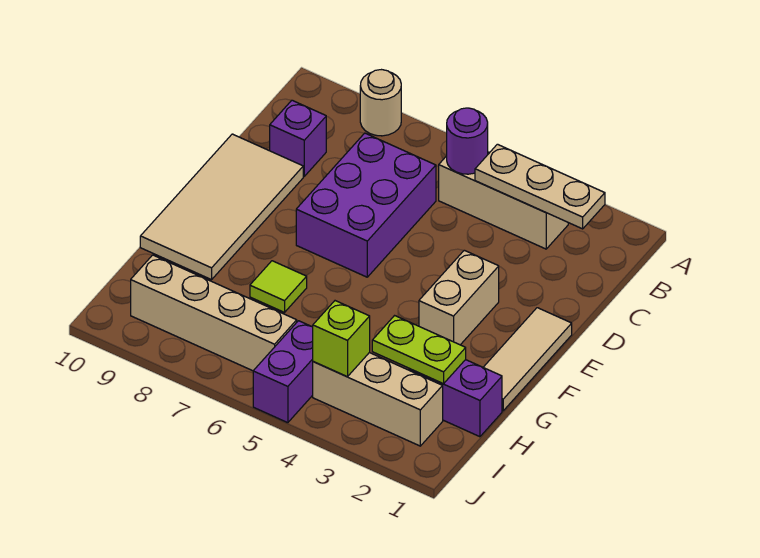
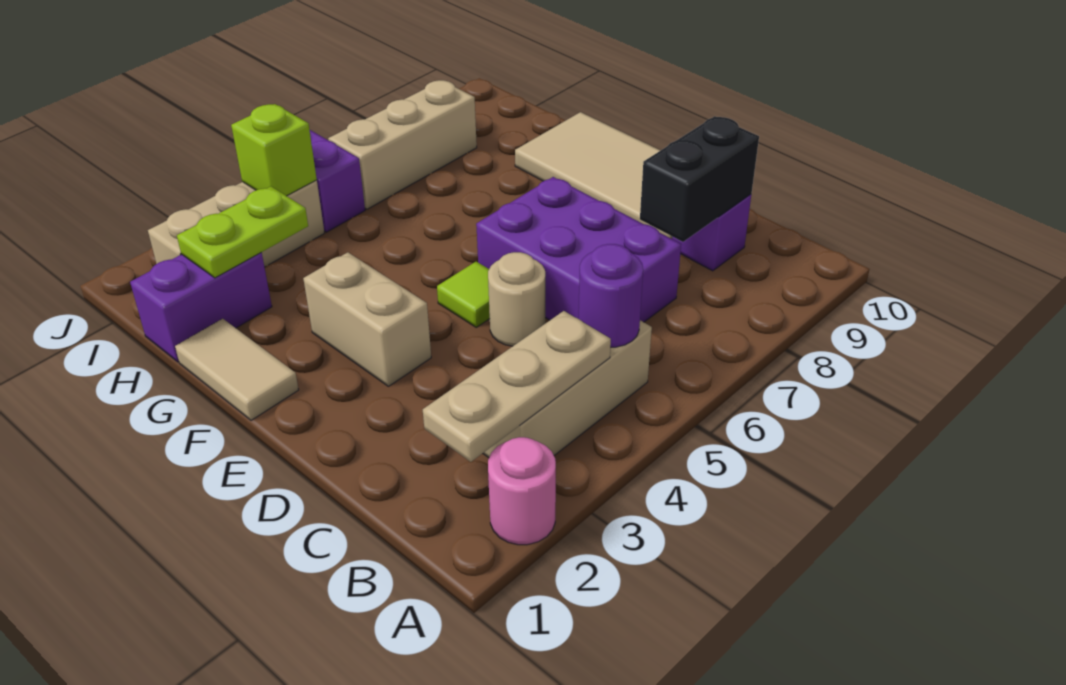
none -> pink round brick A2 level 1
tan round brick A8 level 1 -> tan round brick D5 level 1
none -> black brick C8:C9 level 2
tan tile E1:G1 level 1 -> tan tile F1:G1 level 1
lime tile G7 level 1 -> lime tile E5 level 1
tan brick I6:I9 level 1 -> tan brick I6:I8 level 1

